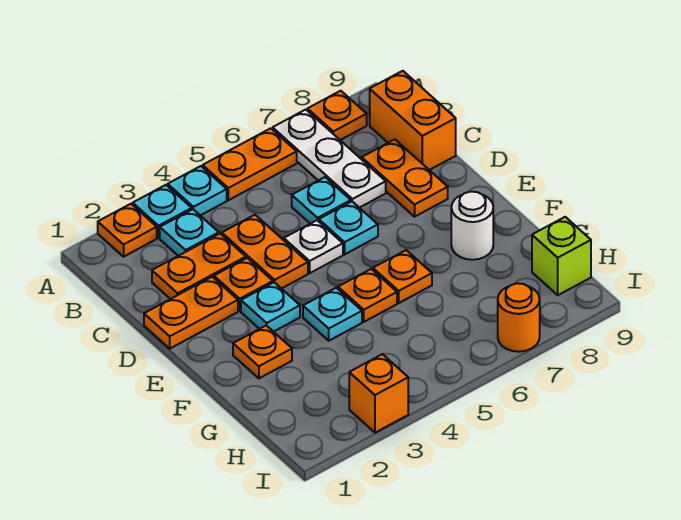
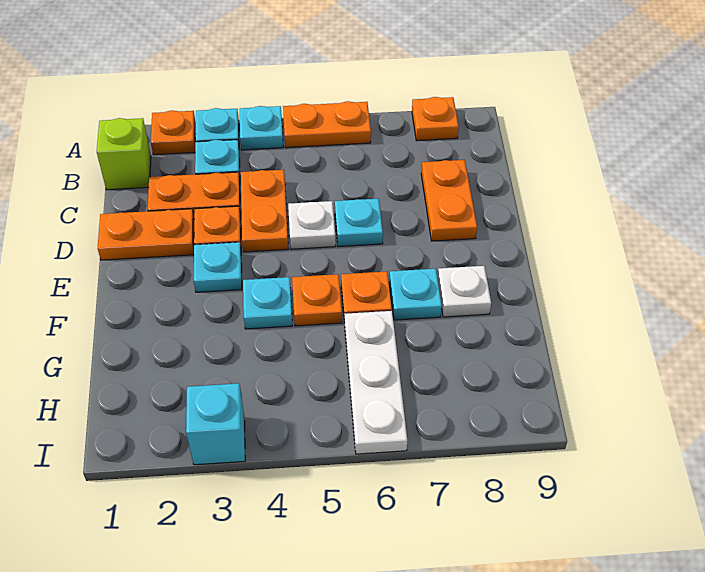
white plate A7:C7 level 1 -> white plate G6:I6 level 1
orange brick B9:C9 level 1 -> none
cyan plate C6 level 1 -> cyan plate F7 level 1
orange plate F2 level 1 -> none
white round brick F8 level 1 -> white plate F8 level 1
lime brick H9 level 1 -> lime brick B1 level 1
orange brick I3 level 1 -> cyan brick I3 level 1
orange round brick I7 level 1 -> none

